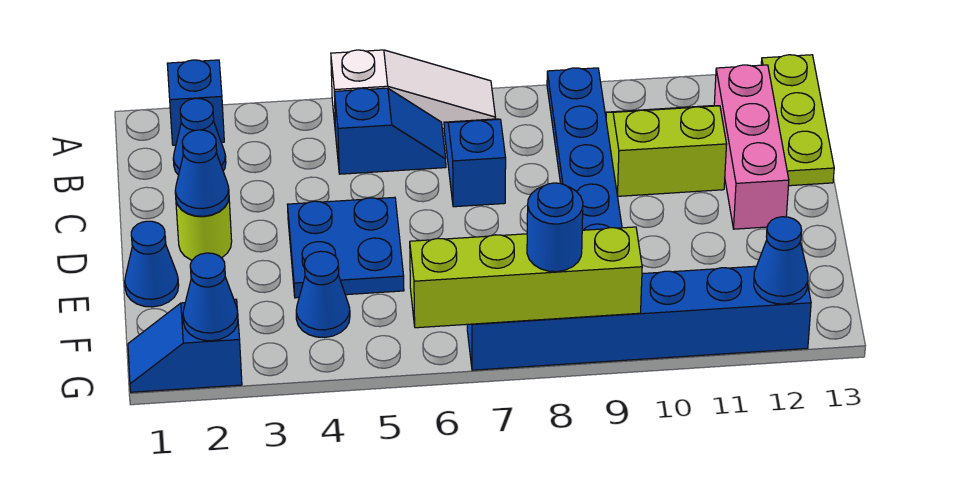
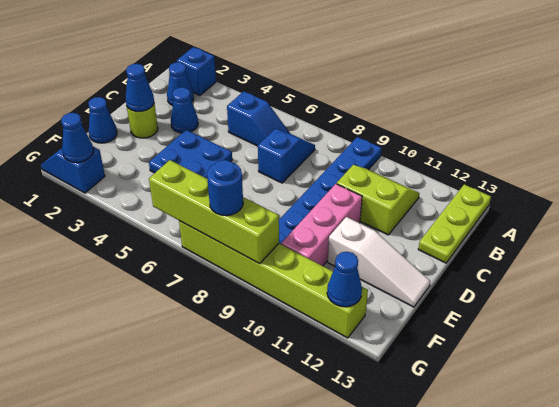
white slope A5:A7 level 1 top 5 -> white slope E11:E13 level 1 top 11
pink brick B12:D12 level 1 -> pink brick D10:F10 level 1
blue cone F4 level 1 -> blue cone C3 level 1
blue brick G7:G12 level 1 -> lime brick G7:G12 level 1

